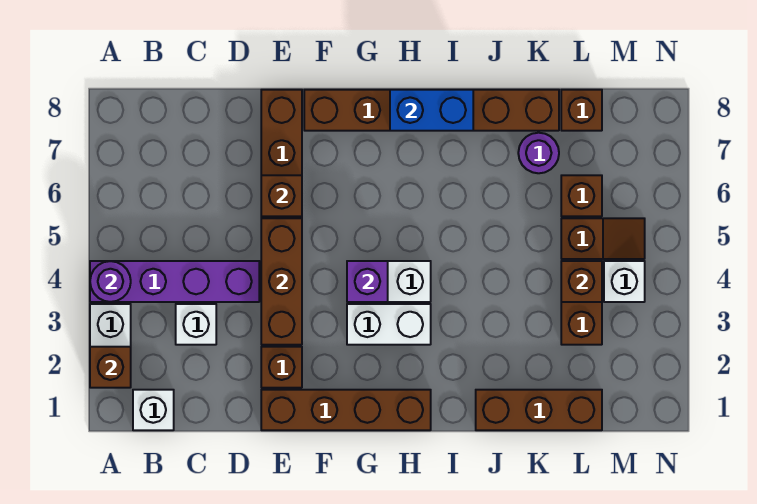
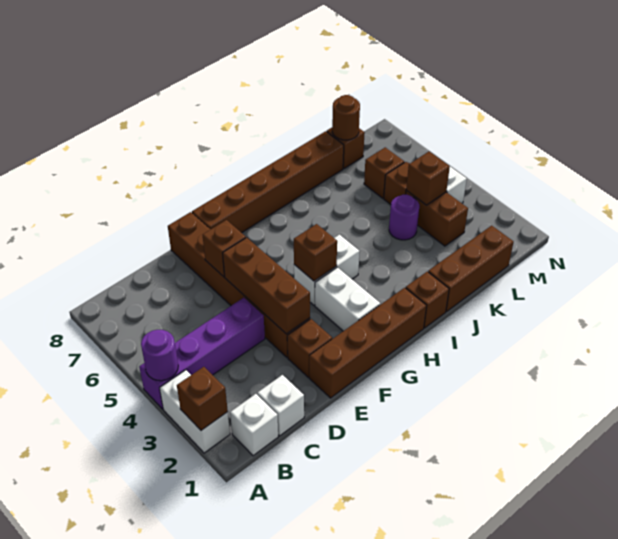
white brick C3 level 1 -> white brick C1 level 1
white brick G3:H3 level 1 -> white brick G2:G3 level 1
purple brick G4 level 2 -> brown brick G4 level 2
blue brick H8:I8 level 2 -> none
none -> brown brick I1 level 1
purple round brick K7 level 1 -> purple round brick K4 level 1
none -> brown round brick L8 level 2

